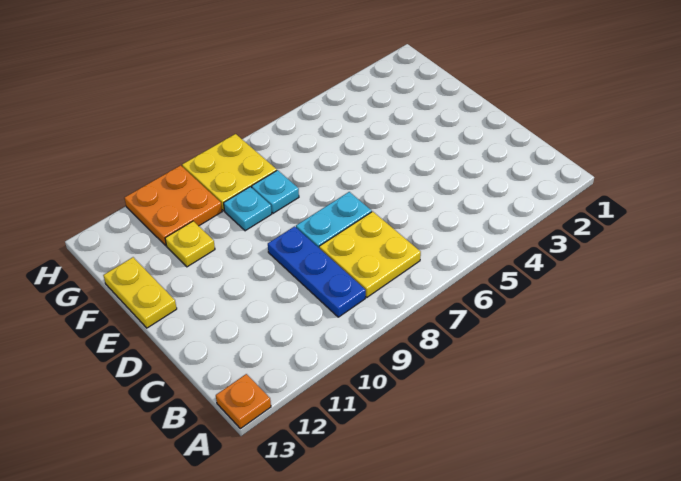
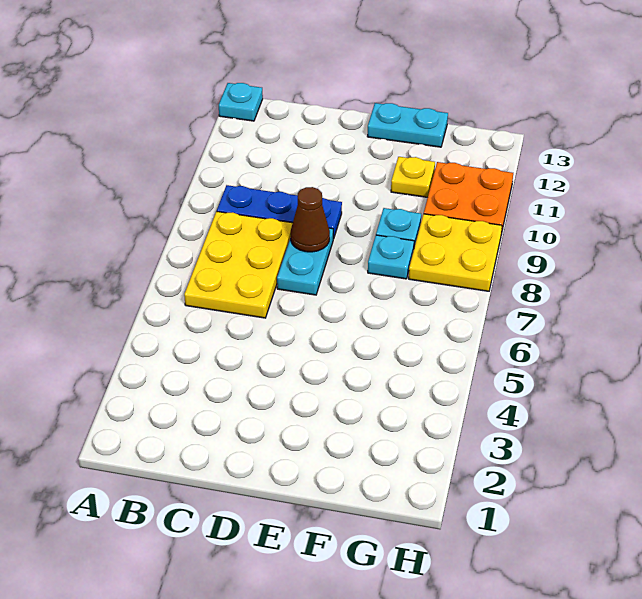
orange plate A13 level 1 -> cyan plate A13 level 1
yellow plate B7:C8 level 1 -> yellow plate B6:C8 level 1
none -> brown cone D8 level 2
yellow plate E13:F13 level 1 -> cyan plate E13:F13 level 1

